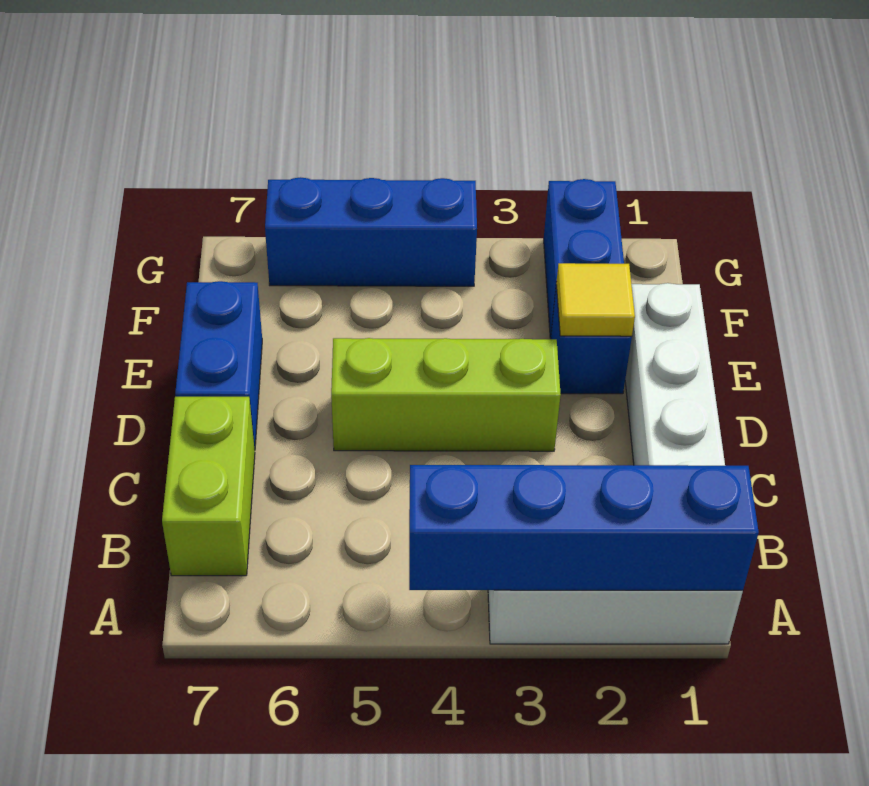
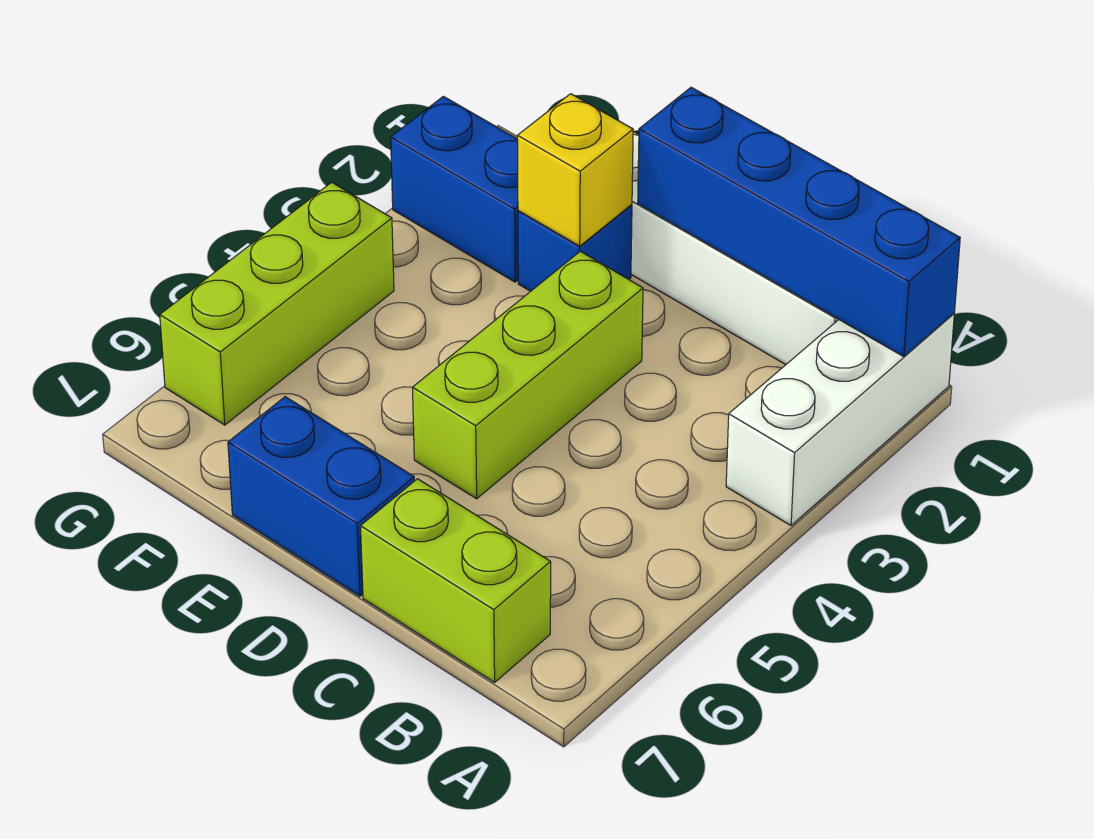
blue brick A1:A4 level 2 -> blue brick A1:D1 level 2
yellow tile E2 level 2 -> yellow brick E2 level 2
blue brick G4:G6 level 1 -> lime brick G4:G6 level 1

